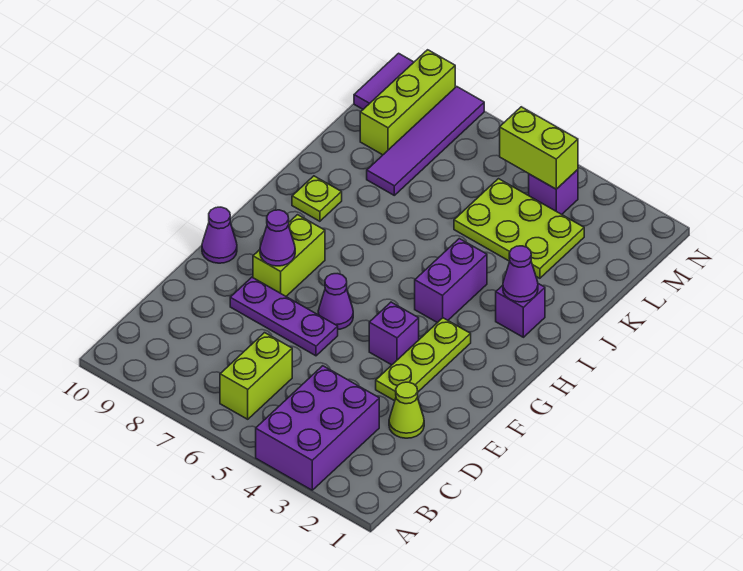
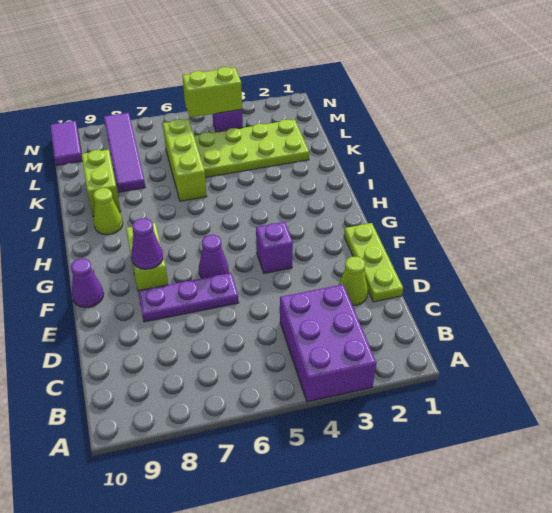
lime brick B6:C6 level 1 -> lime brick J9:K9 level 1
lime plate E3:G3 level 1 -> lime plate D1:F1 level 1
purple brick H4:I4 level 1 -> none
purple brick I2 level 1 -> none
purple cone I2 level 2 -> none
lime plate I9 level 1 -> lime cone I9 level 1
lime plate K3:L5 level 1 -> lime plate K2:L5 level 1
lime brick L9:N9 level 1 -> lime brick J6:L6 level 1

